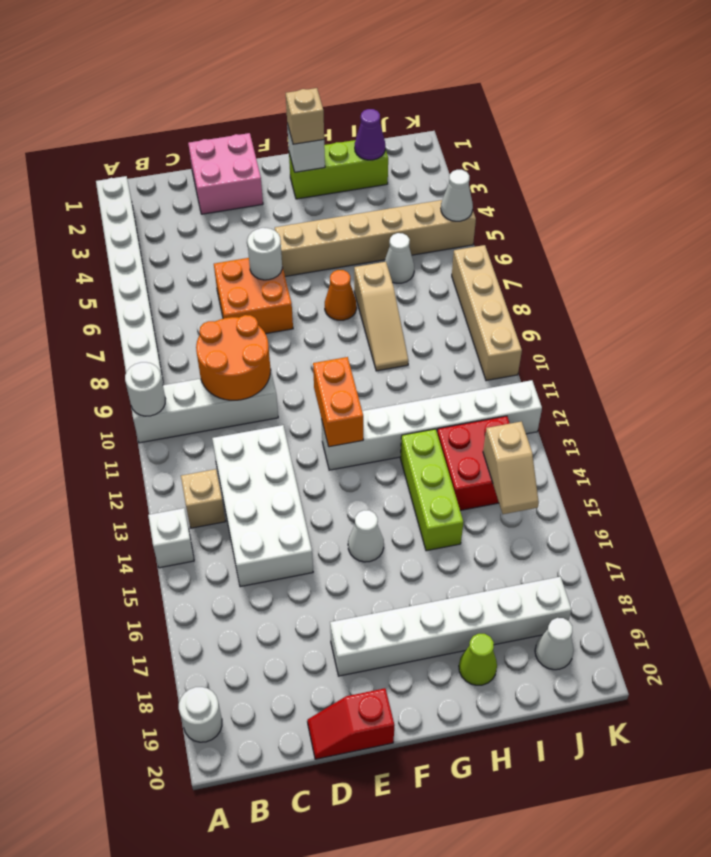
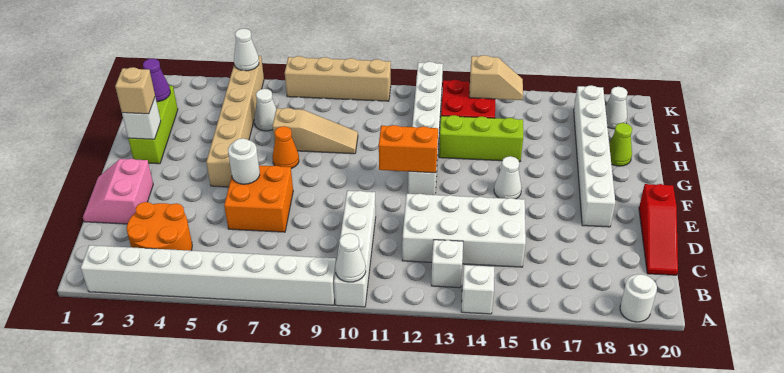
white round brick A10 level 2 -> white cone A10 level 2
tan brick B13 level 1 -> white brick B13 level 1
orange round brick C9:D10 level 2 -> orange round brick B3:C4 level 1
pink brick D1:E2 level 1 -> pink slope D1:E2 level 1 top 2
red slope D20:E20 level 1 top E -> red slope C20:E20 level 1 top E

